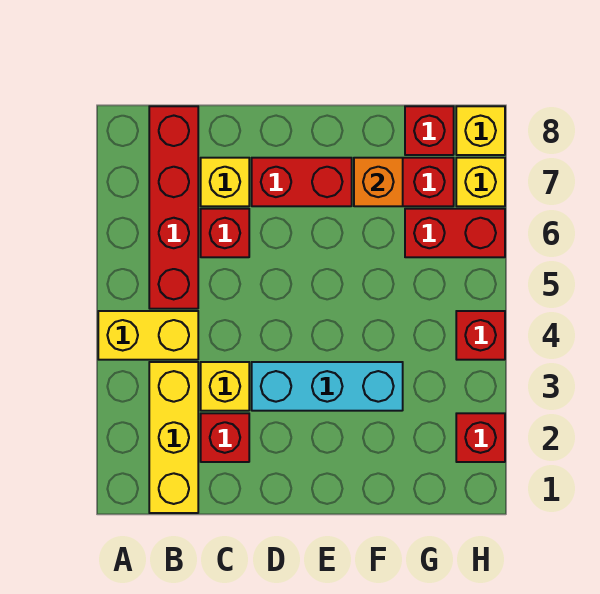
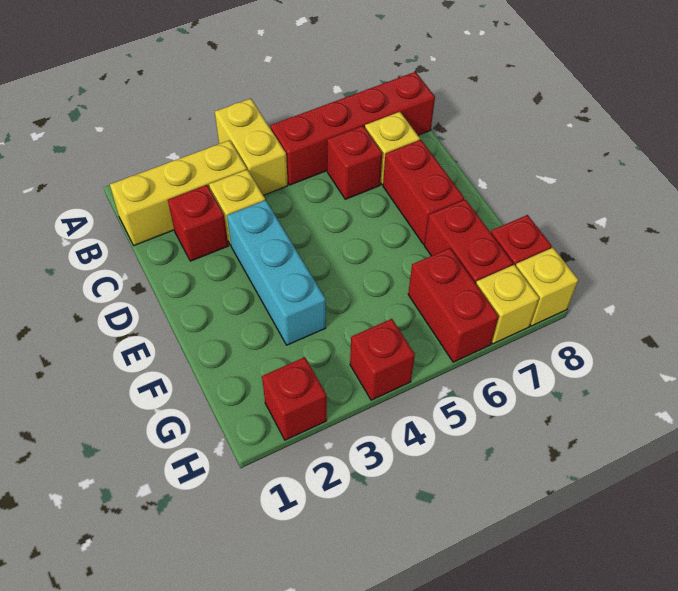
orange brick F7 level 2 -> none

